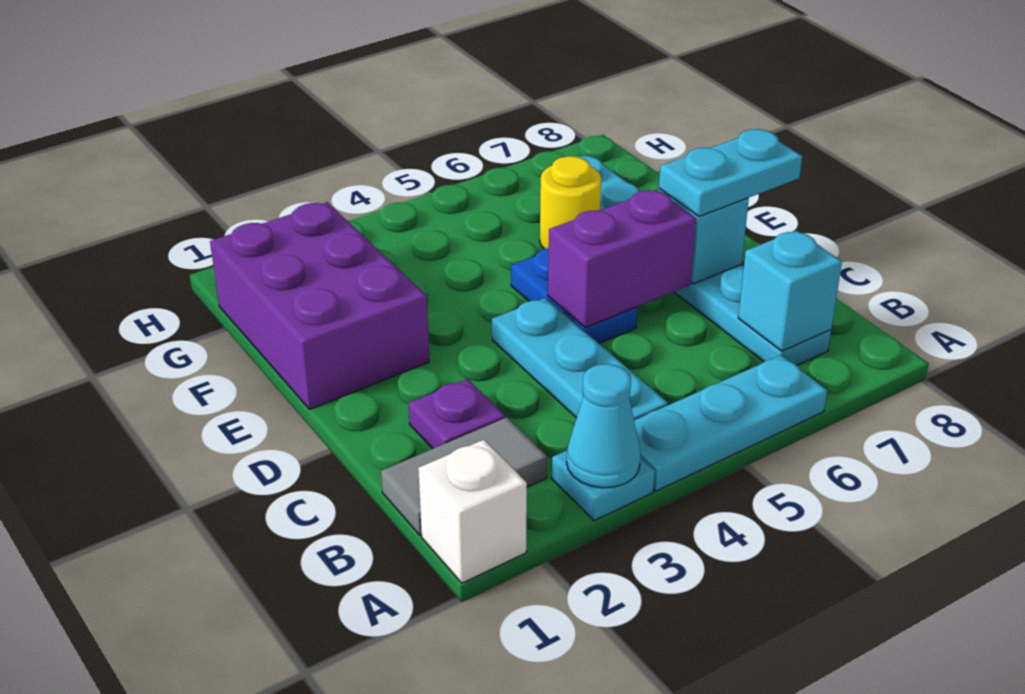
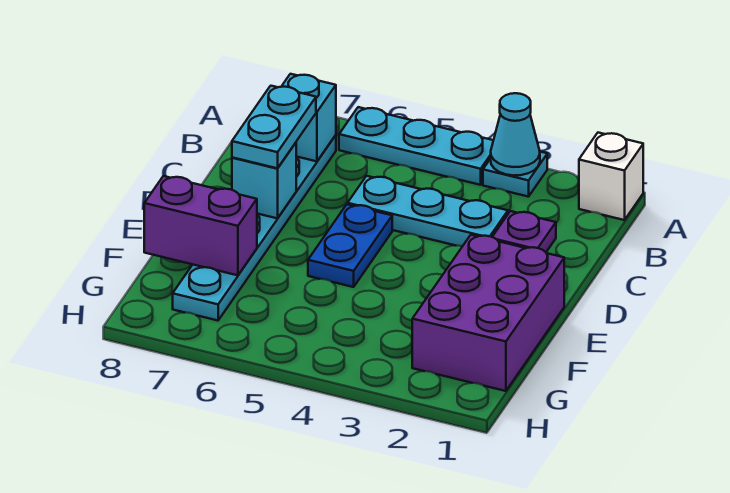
grey tile B1:B2 level 1 -> none
cyan plate B4:D4 level 1 -> cyan plate C3:C5 level 1
purple brick D5:D6 level 2 -> purple brick F7:F8 level 2
cyan plate D7:D8 level 3 -> cyan plate C7:D7 level 3
yellow round brick F6 level 1 -> none

